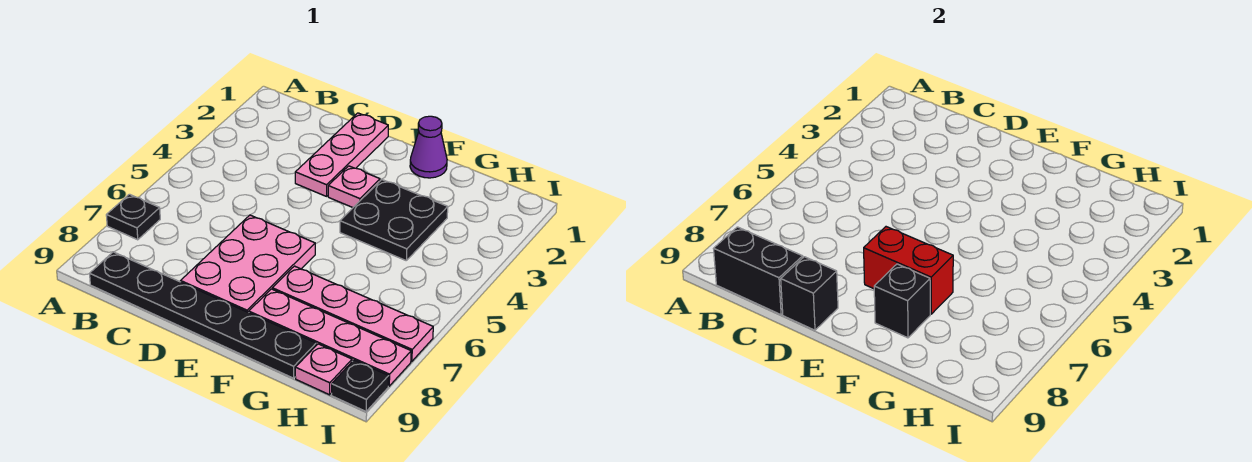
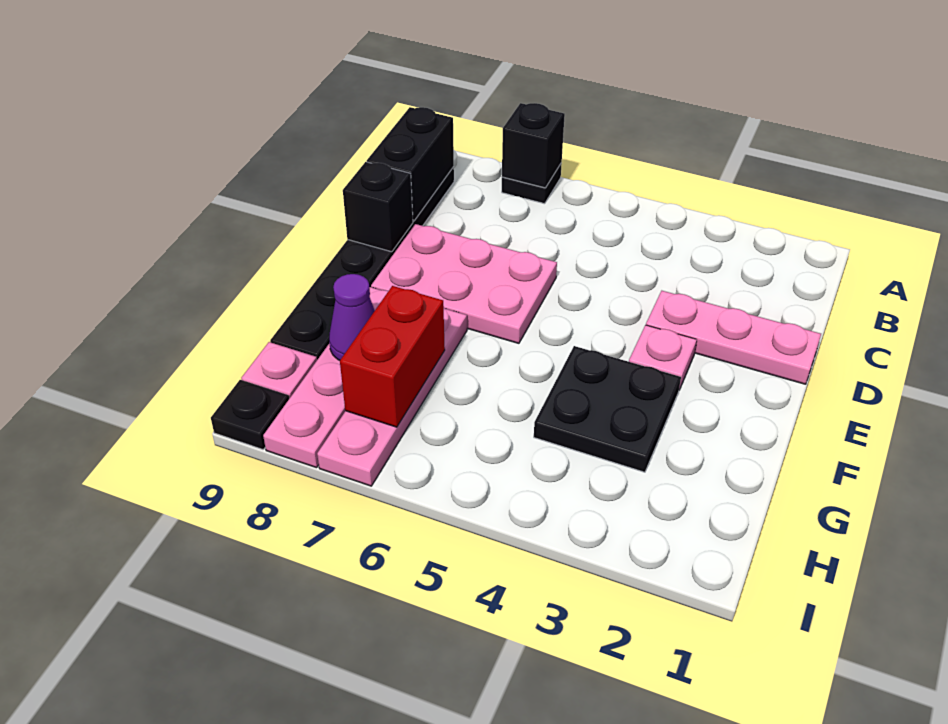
red brick E7:F7 level 2 -> red brick G7:H7 level 2
purple cone F1 level 1 -> purple cone G8 level 2
black brick F8 level 2 -> black brick A7 level 2

